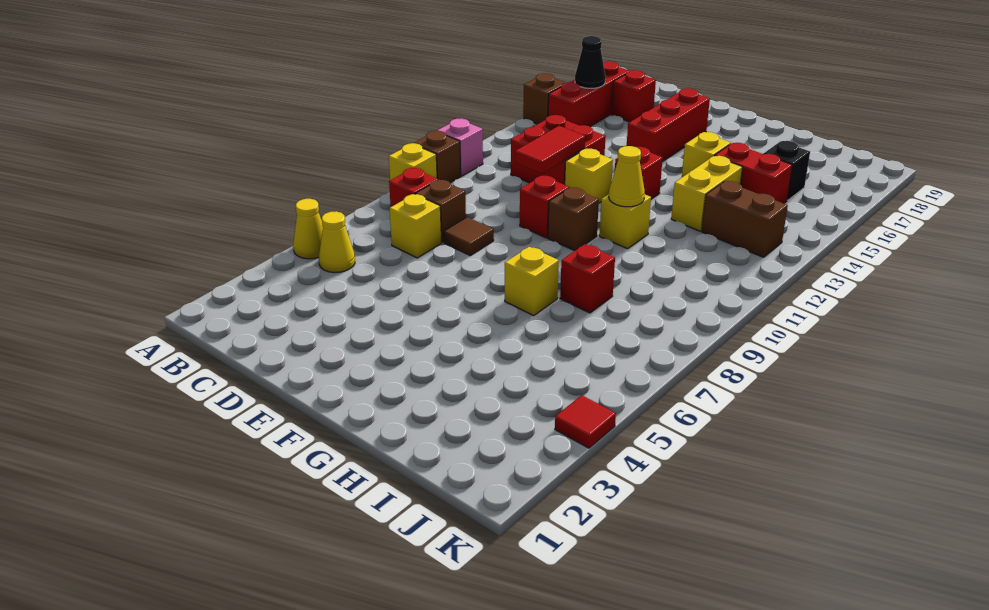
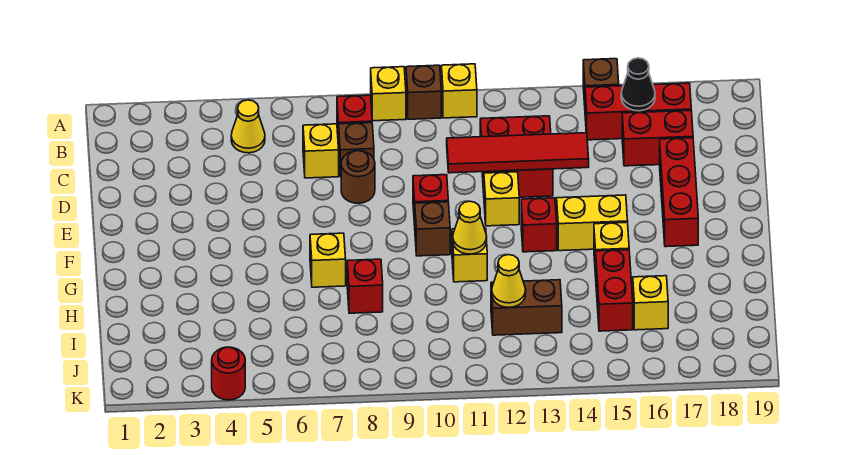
yellow cone A5 level 1 -> yellow cone I12 level 2
pink brick A11 level 1 -> yellow brick A11 level 1
red brick C17 level 1 -> red brick C16:C17 level 1
brown tile D8 level 1 -> brown round brick D8 level 1
red tile D11:D12 level 2 -> red tile D11:D14 level 2
red brick E15:E17 level 1 -> red brick D17:F17 level 1
yellow brick H13:H14 level 1 -> yellow brick F14:F15 level 1
brown brick I13:J13 level 1 -> brown brick I12:I13 level 1
black brick I16 level 1 -> yellow brick I16 level 1
red tile K4 level 1 -> red round brick K4 level 1

